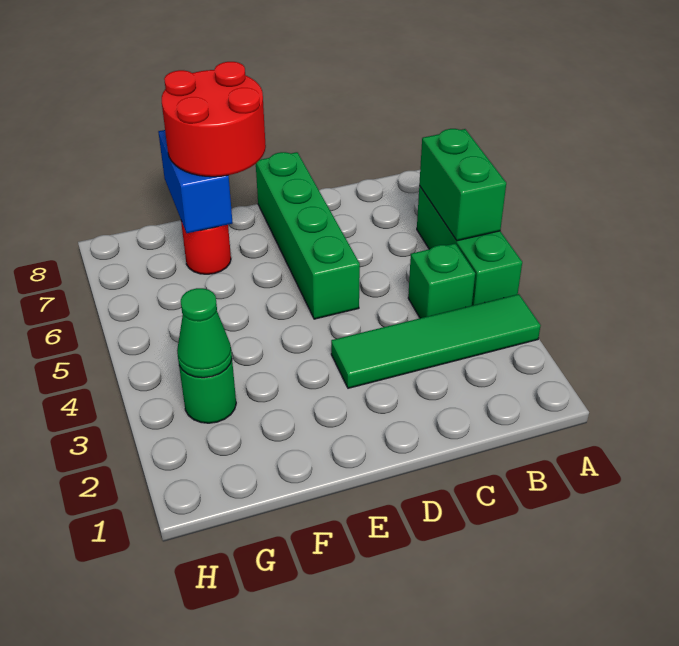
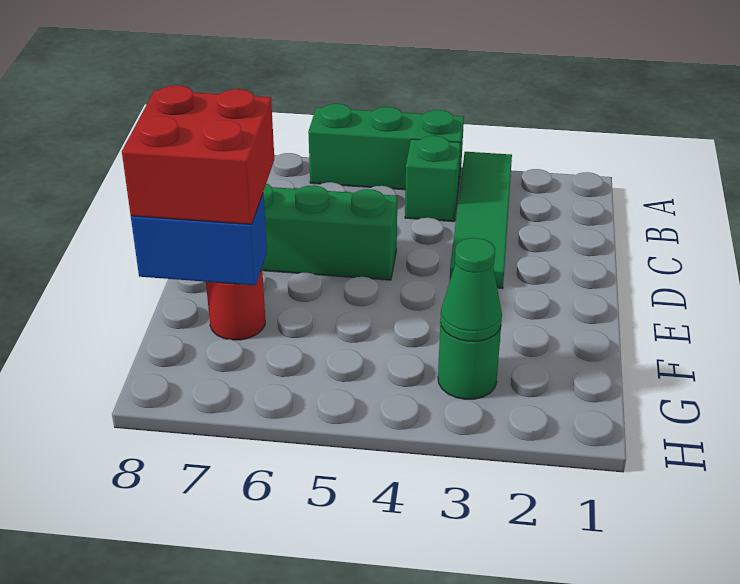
green brick A5:A6 level 2 -> none
red round brick E7:F8 level 3 -> red brick E7:F8 level 3

